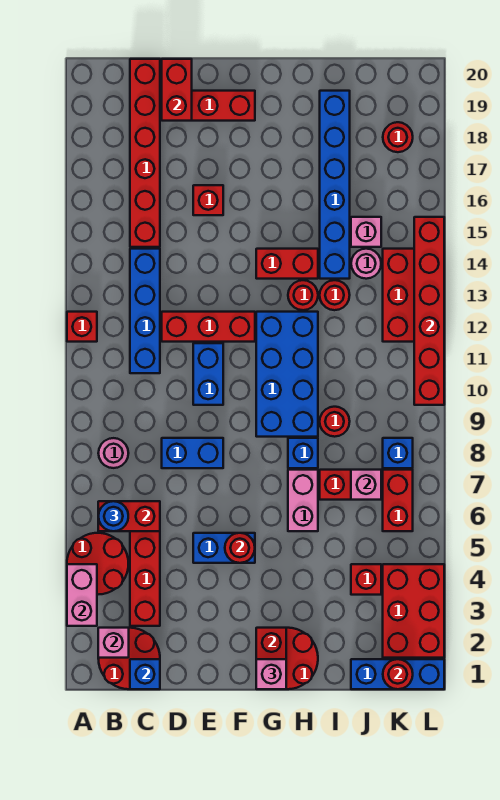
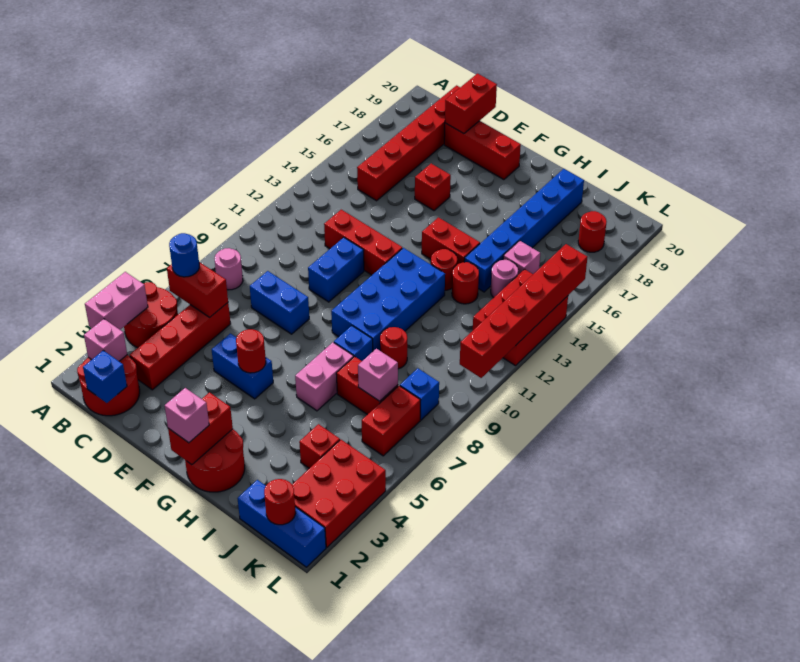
red brick A12 level 1 -> none
blue brick C11:C14 level 1 -> none

